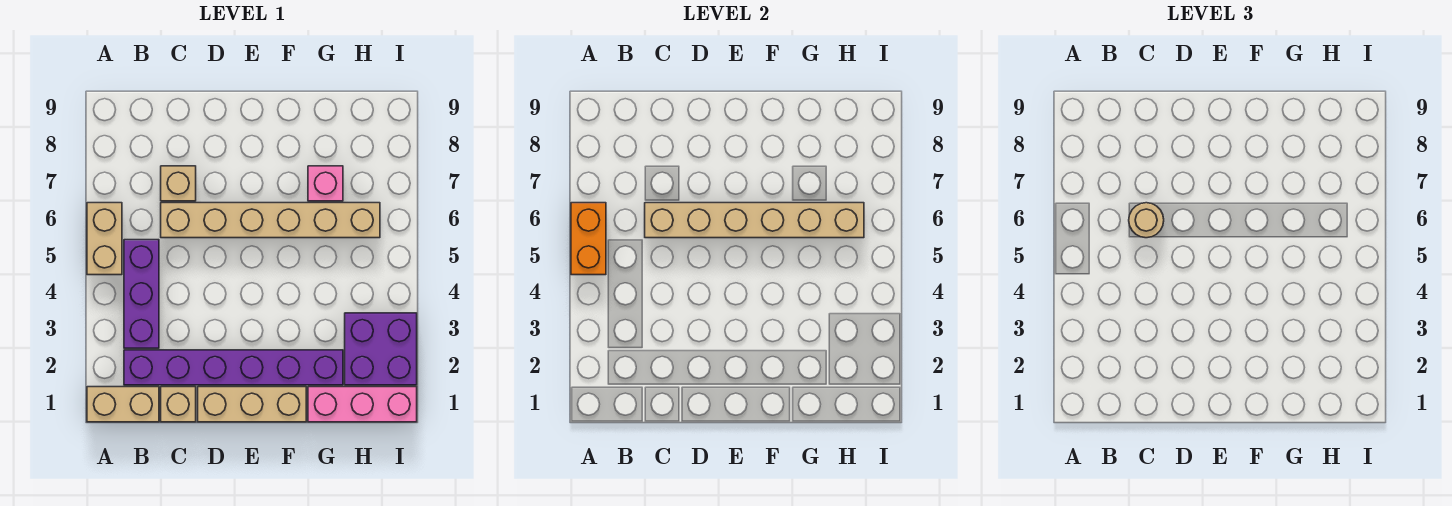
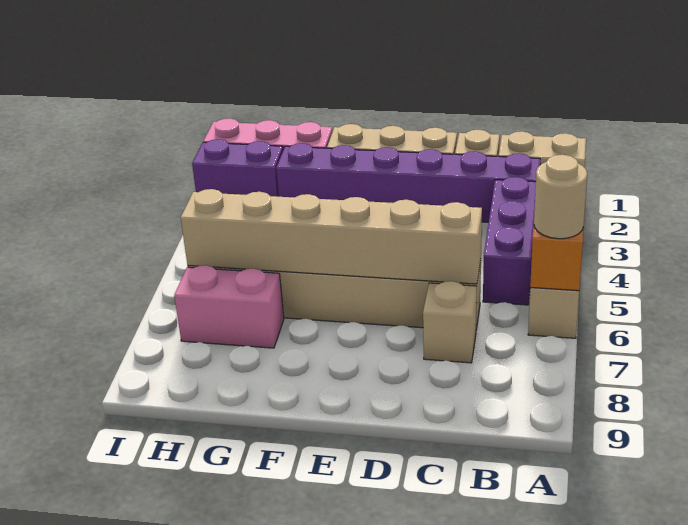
tan round brick C6 level 3 -> tan round brick A6 level 3
pink brick G7 level 1 -> pink brick G7:H7 level 1
purple brick H2:I3 level 1 -> purple brick H2:I2 level 1

